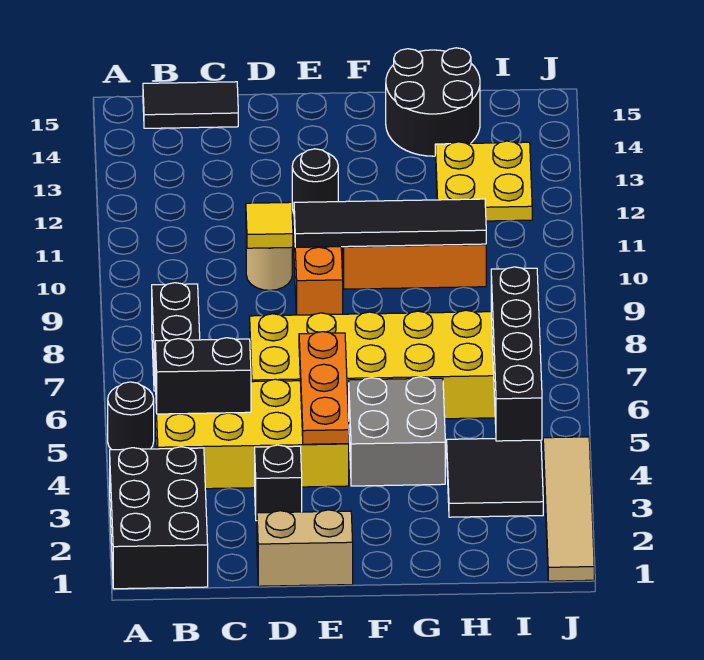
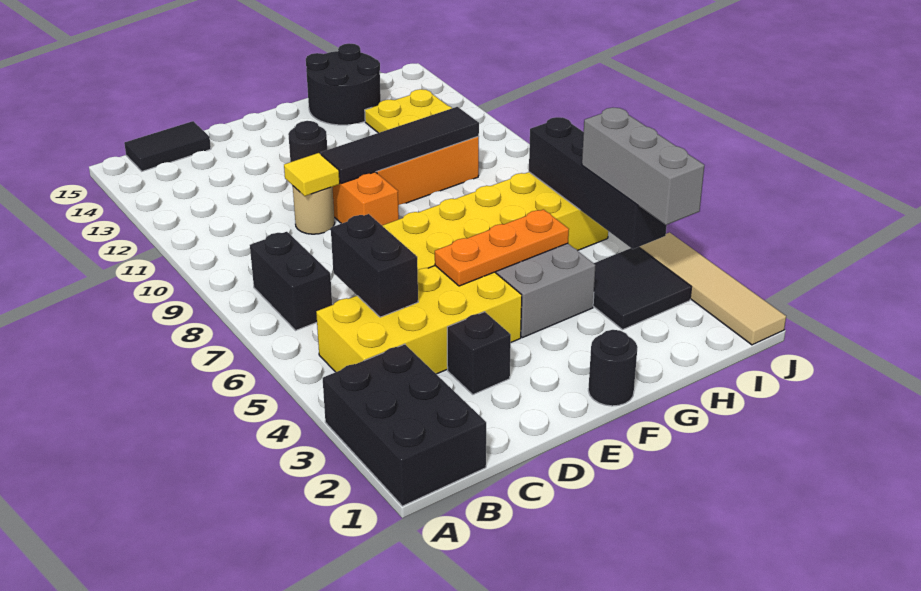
black round brick A5 level 1 -> black round brick F1 level 1
black brick B5:C5 level 2 -> black brick C5:C6 level 2
tan brick D1:E1 level 1 -> none
orange plate E4:E6 level 2 -> orange plate E5:G5 level 2
none -> grey brick I3:I5 level 3

